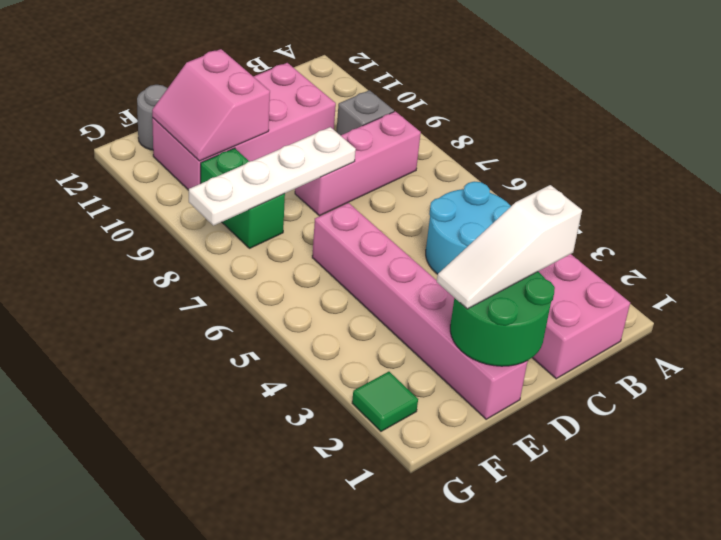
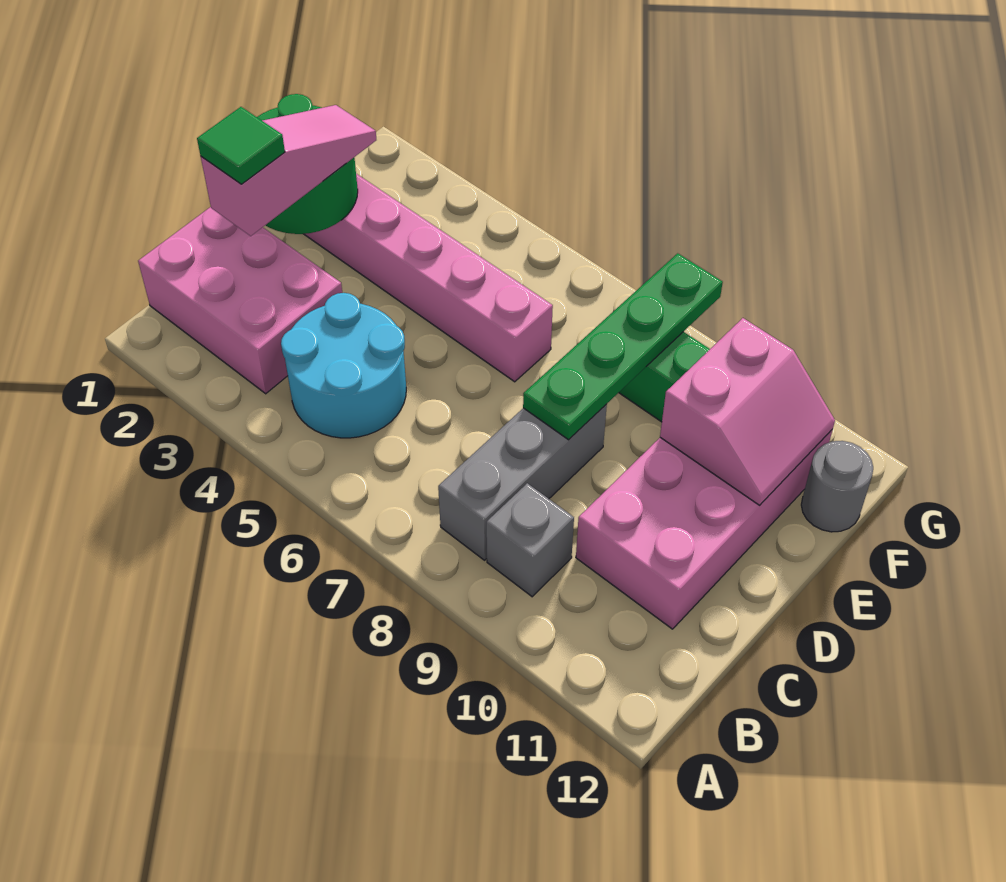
pink brick B8:D8 level 1 -> grey brick B8:D8 level 1
white slope C2:E2 level 3 top C -> pink slope C2:E2 level 3 top C
white plate D8:G8 level 2 -> green plate D8:G8 level 2
pink slope E10:F11 level 2 top E -> pink slope E10:F11 level 2 top 10
green tile G2 level 1 -> green tile C2 level 4

